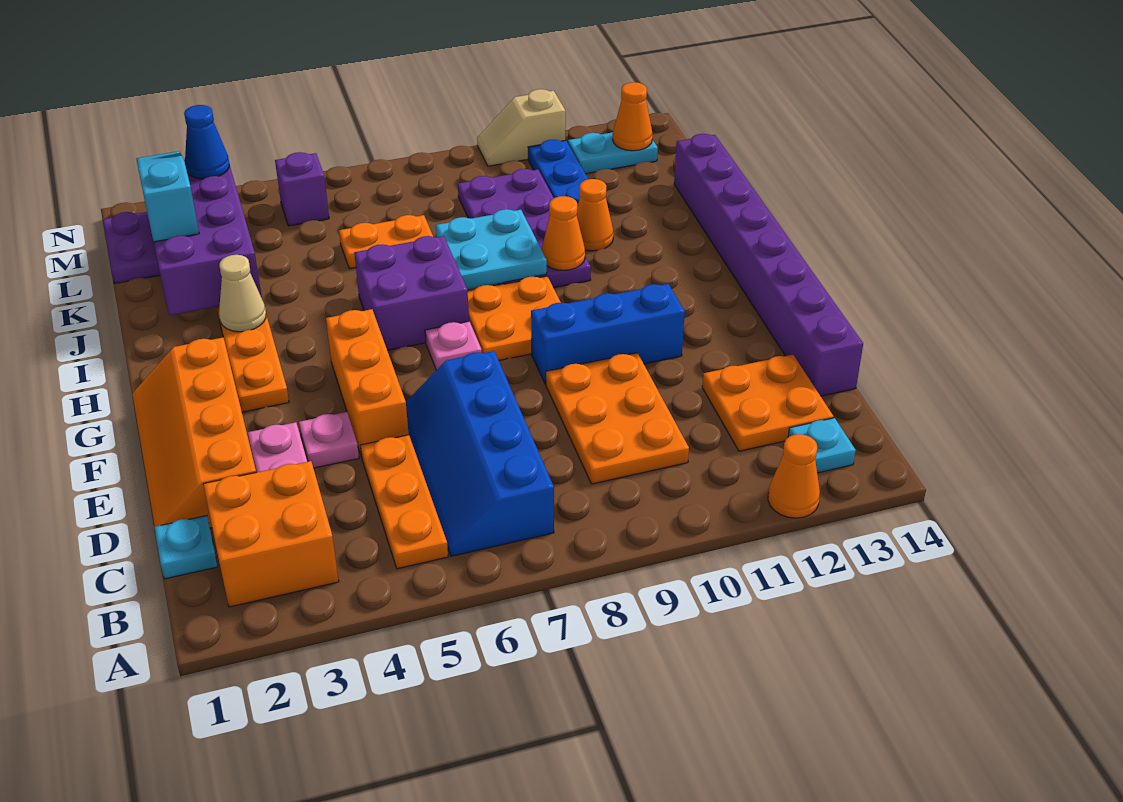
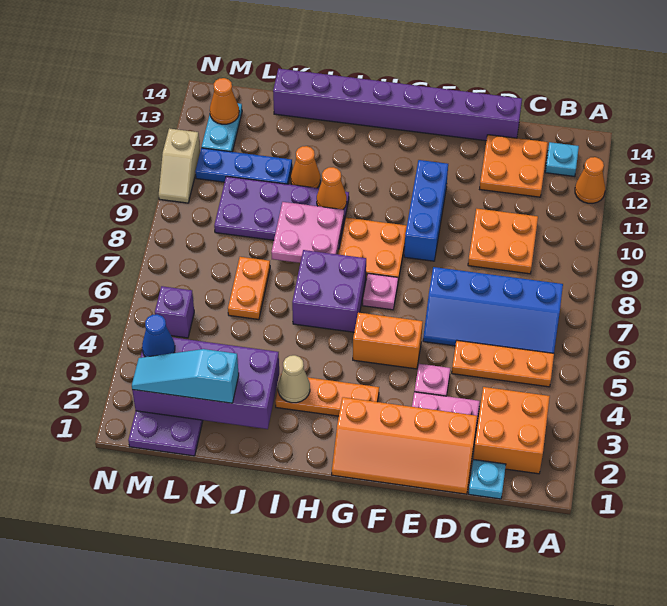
orange plate C9:E10 level 1 -> orange plate C9:D10 level 1
orange brick E5:G5 level 1 -> orange brick F5:G5 level 1
cyan plate I8:J9 level 2 -> pink plate I8:J9 level 2

